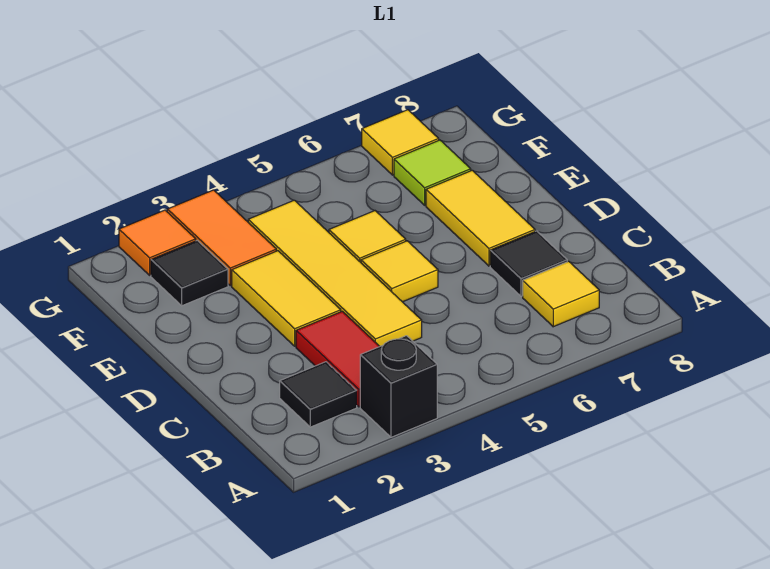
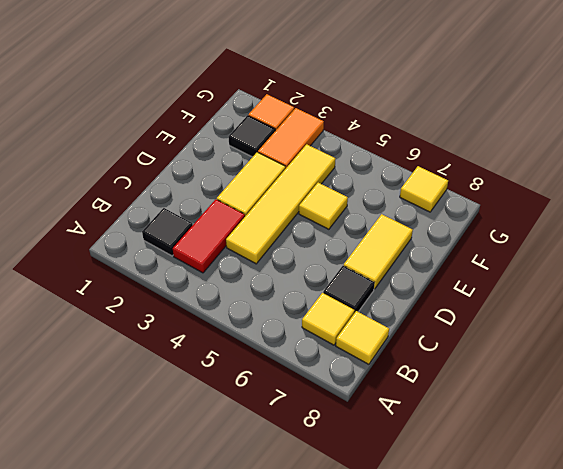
black brick A3 level 1 -> none
yellow tile D5 level 1 -> yellow tile B8 level 1
lime tile F7 level 1 -> none

